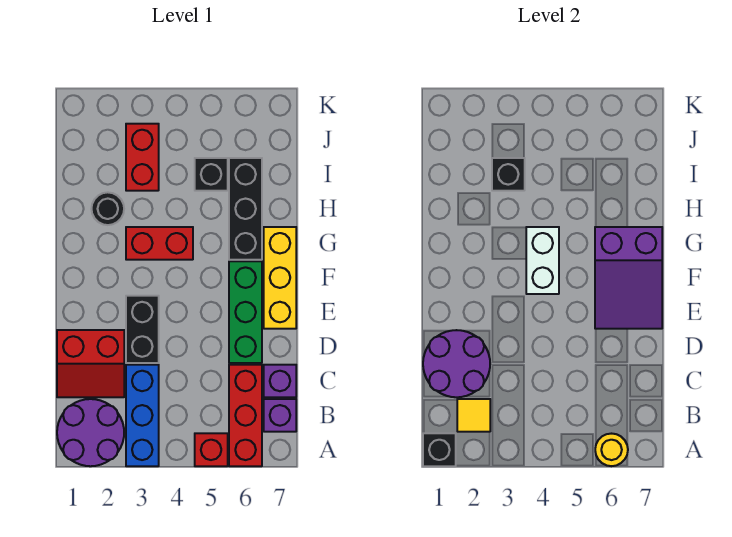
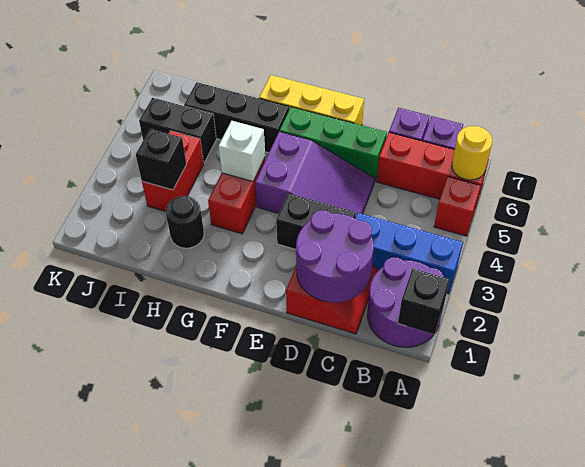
yellow tile B2 level 2 -> none
purple slope E6:G7 level 2 top G -> purple slope D4:F5 level 1 top F
white brick F4:G4 level 2 -> white brick G4 level 2
red brick I3:J3 level 1 -> red brick I3:I4 level 1
black brick I5 level 1 -> black brick I5:J5 level 1

